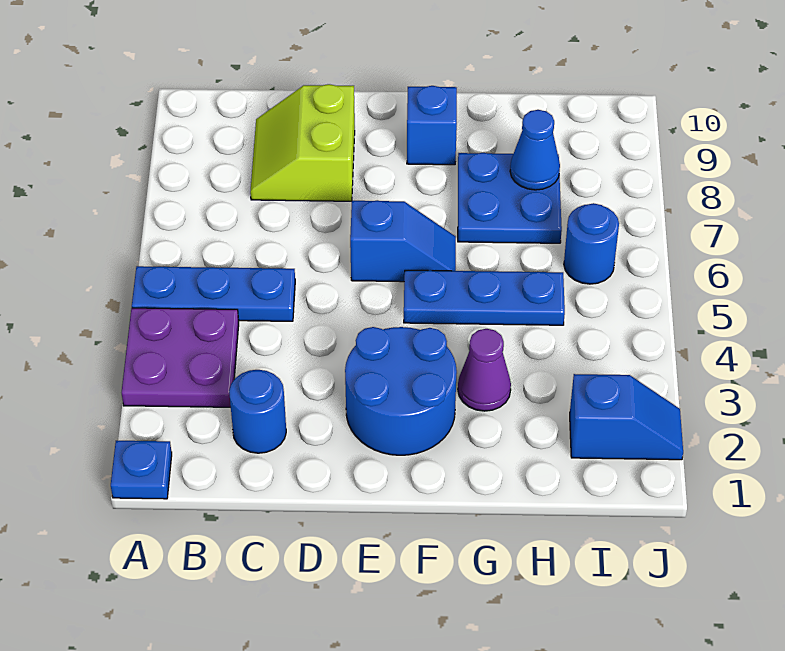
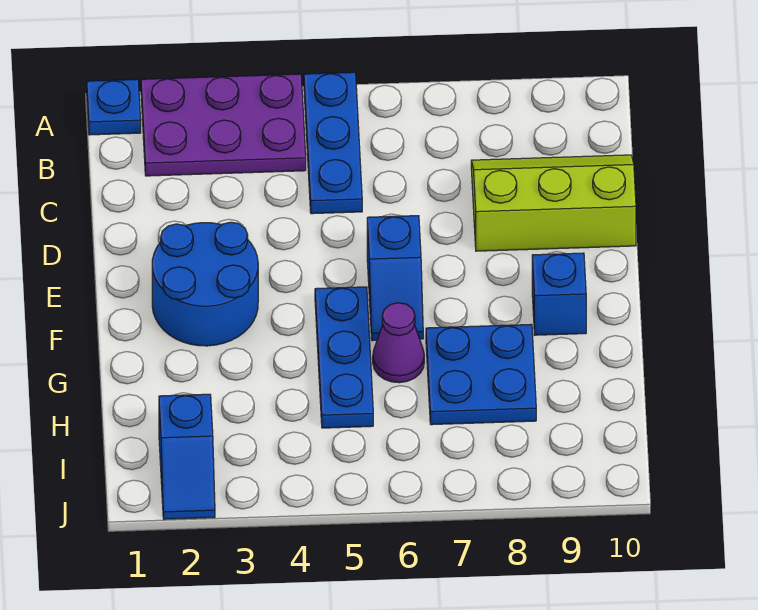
purple plate A3:B4 level 1 -> purple plate A2:B4 level 1
blue round brick C2 level 1 -> none
lime slope C8:D9 level 1 top D -> lime slope C8:D10 level 1 top D
purple cone G3 level 1 -> purple cone G6 level 1
blue cone H8 level 2 -> none
blue round brick I6 level 1 -> none

